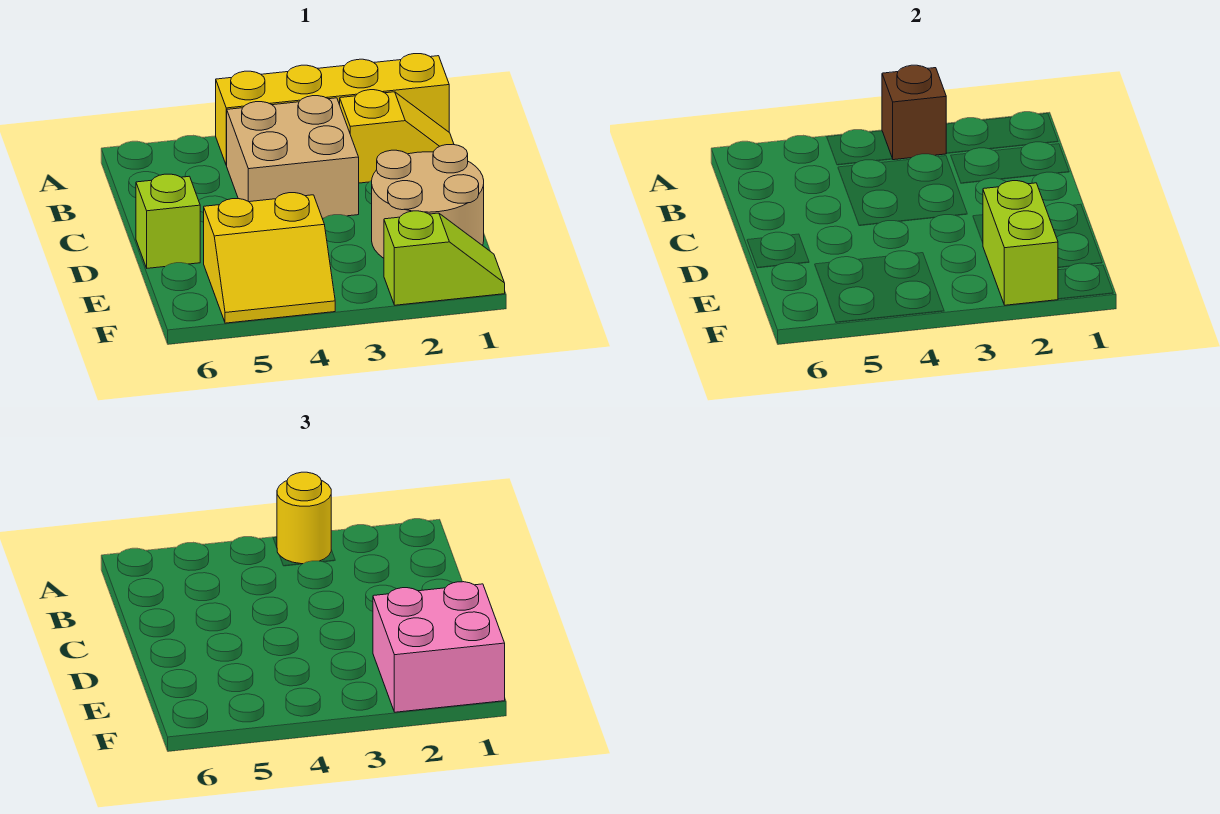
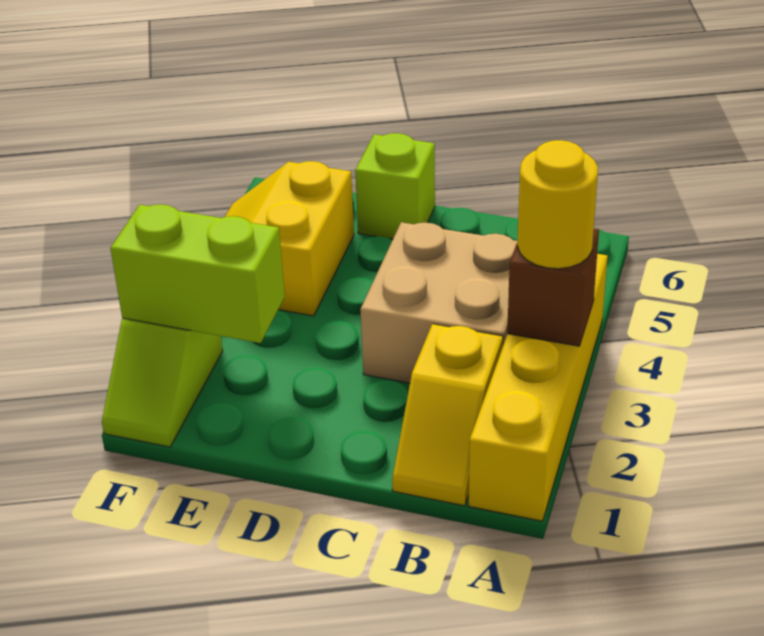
tan round brick D1:E2 level 1 -> none
pink brick E1:F2 level 3 -> none

